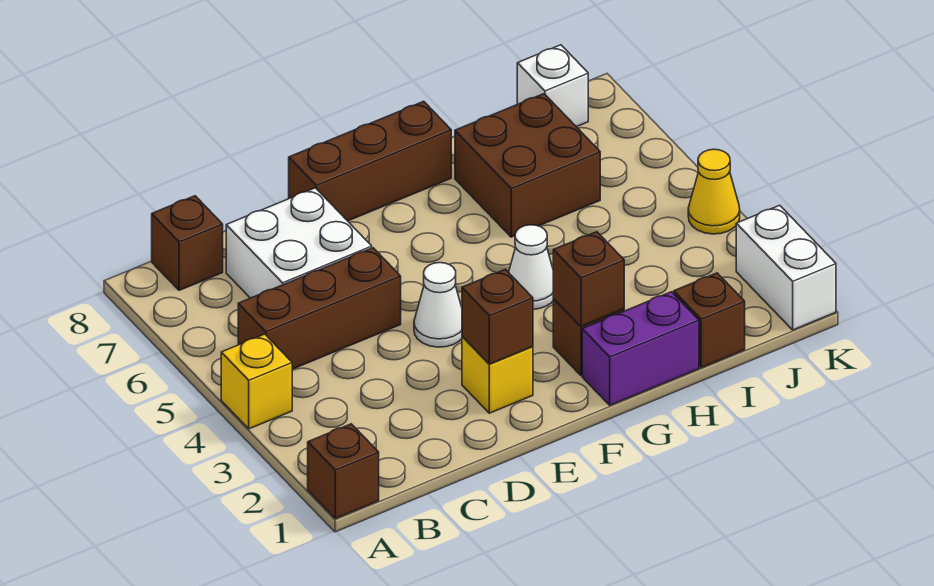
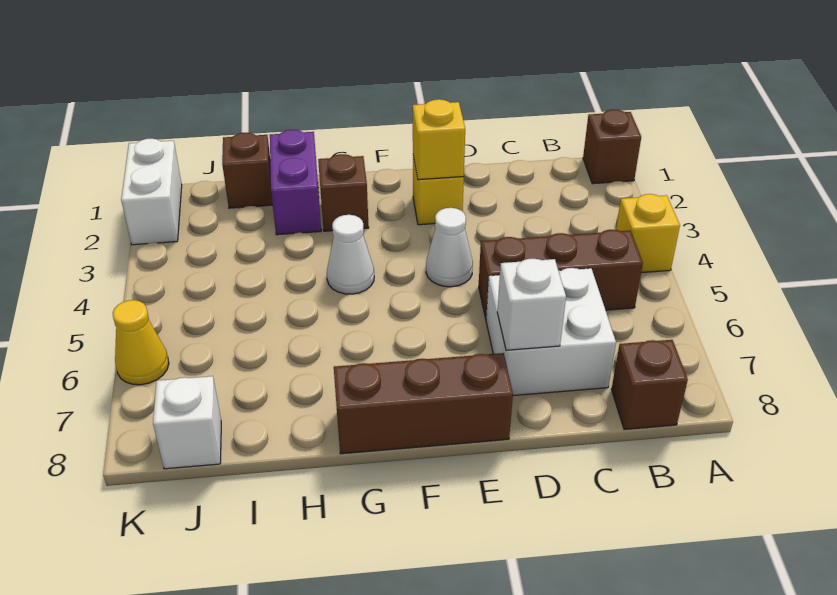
none -> white brick D7 level 2
brown brick E2 level 2 -> yellow brick E2 level 2
purple brick G1:H1 level 1 -> purple brick H1:H2 level 1
brown brick G2 level 2 -> none
brown brick H6:I7 level 1 -> none
yellow cone K4 level 1 -> yellow cone K6 level 1

